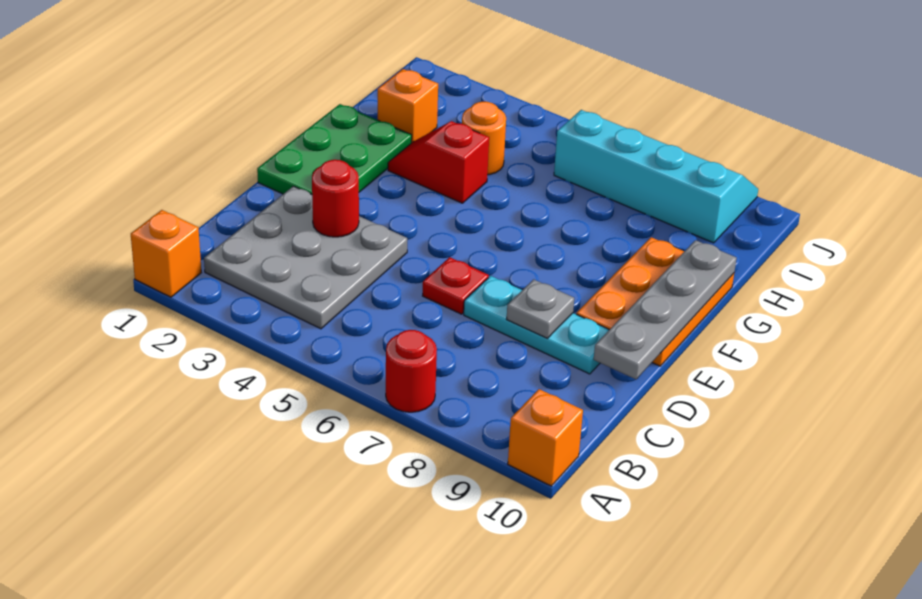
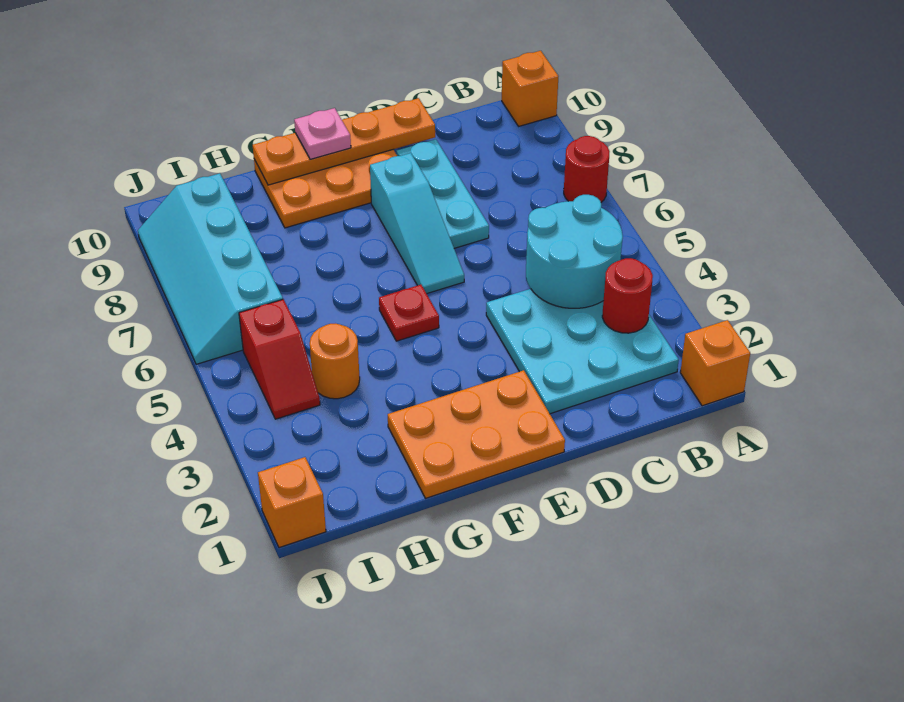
grey plate B2:D4 level 1 -> cyan plate B2:D4 level 1
none -> cyan round brick B4:C5 level 2
red round brick D3 level 2 -> red round brick B3 level 2
red plate D6 level 1 -> red plate F5 level 1
grey plate D8 level 2 -> none
grey plate D10:G10 level 2 -> orange plate D10:G10 level 2
green plate E1:G2 level 1 -> orange plate E1:G2 level 1
none -> cyan slope E6:E8 level 1 top 8
none -> pink plate F10 level 3
red slope G3:G4 level 1 top 4 -> red slope I4:I5 level 1 top 5
orange brick H2 level 1 -> orange brick J1 level 1

